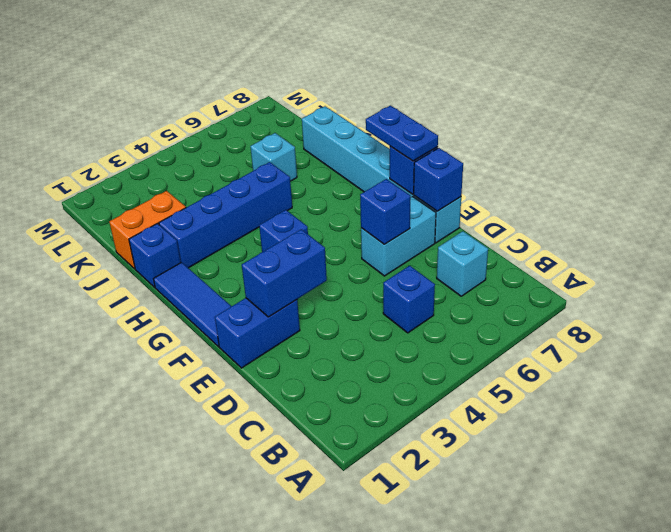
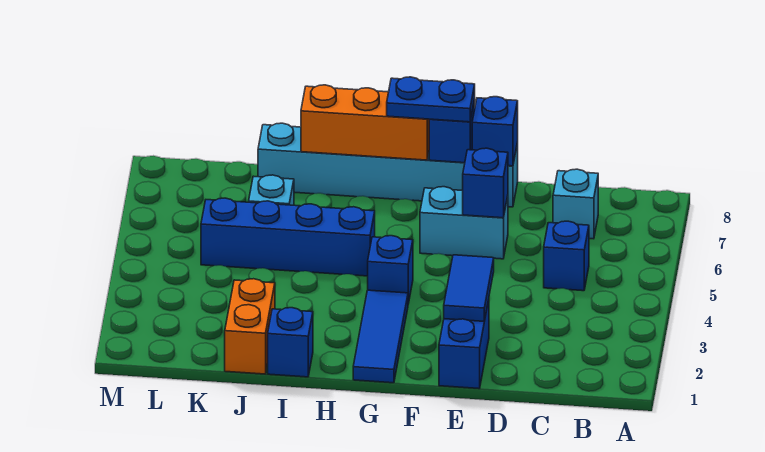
blue brick E2:E3 level 2 -> blue tile E2:E3 level 2
cyan brick E6:E7 level 1 -> cyan brick E6:F6 level 1
blue tile F1:H1 level 1 -> blue tile G1:G3 level 1
none -> orange brick G8:I8 level 2
blue brick I2:I5 level 1 -> blue brick H5:K5 level 1

